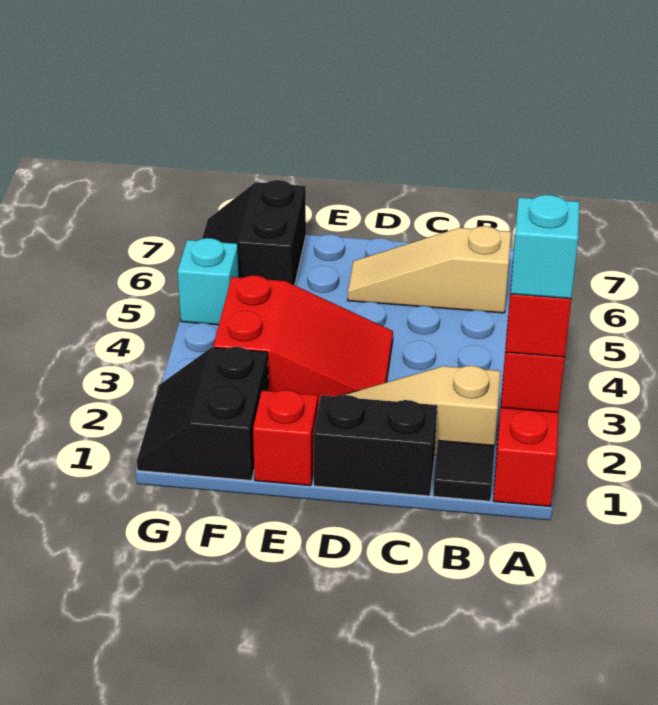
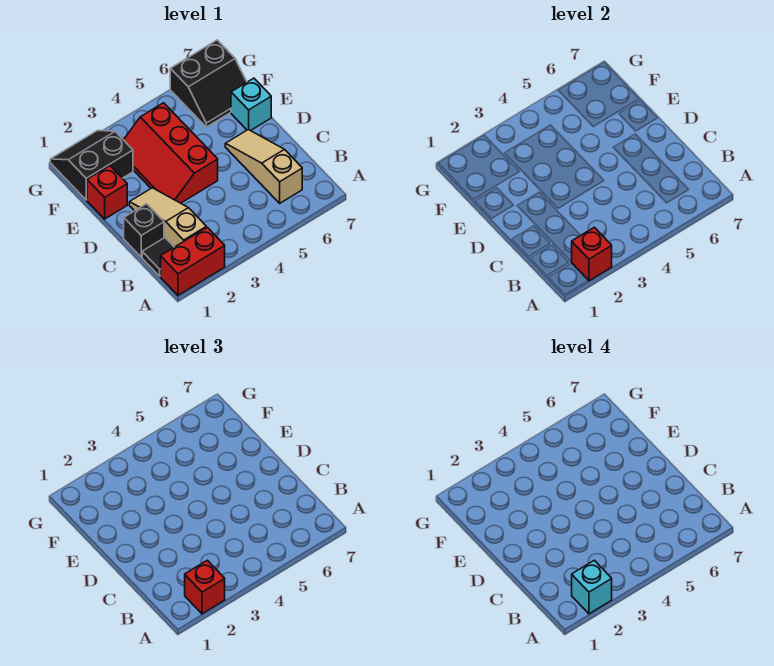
black brick C1:D1 level 1 -> black brick C1 level 1
red slope D3:F4 level 1 top F -> red slope D3:F4 level 1 top 4
black slope F6:G7 level 1 top F -> black slope F6:G7 level 1 top G
cyan brick G5 level 1 -> cyan brick E7 level 1

